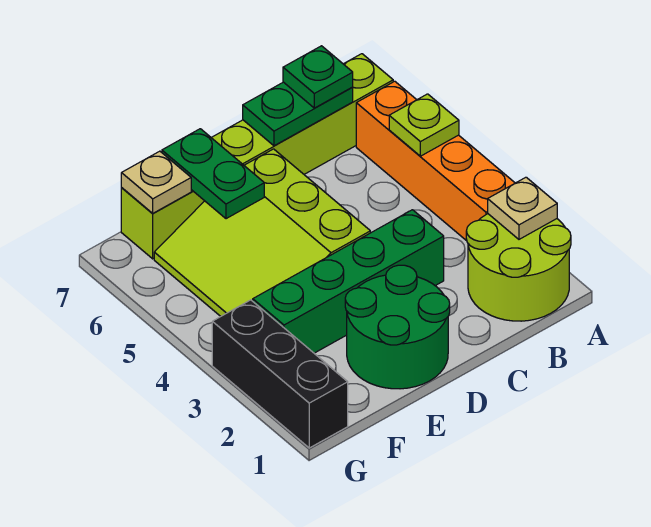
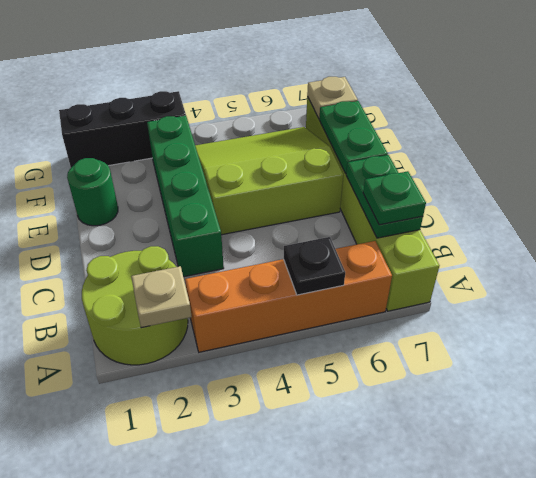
lime plate A5 level 2 -> black plate A5 level 2
green round brick D1:E2 level 1 -> green round brick E1 level 1
green plate E6:E7 level 2 -> green plate D7:E7 level 2

